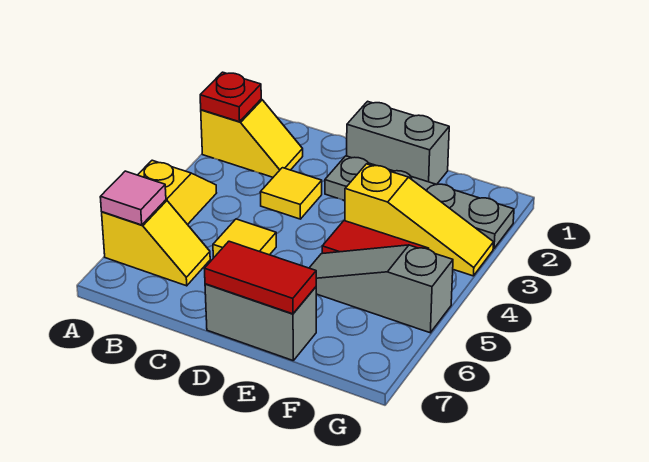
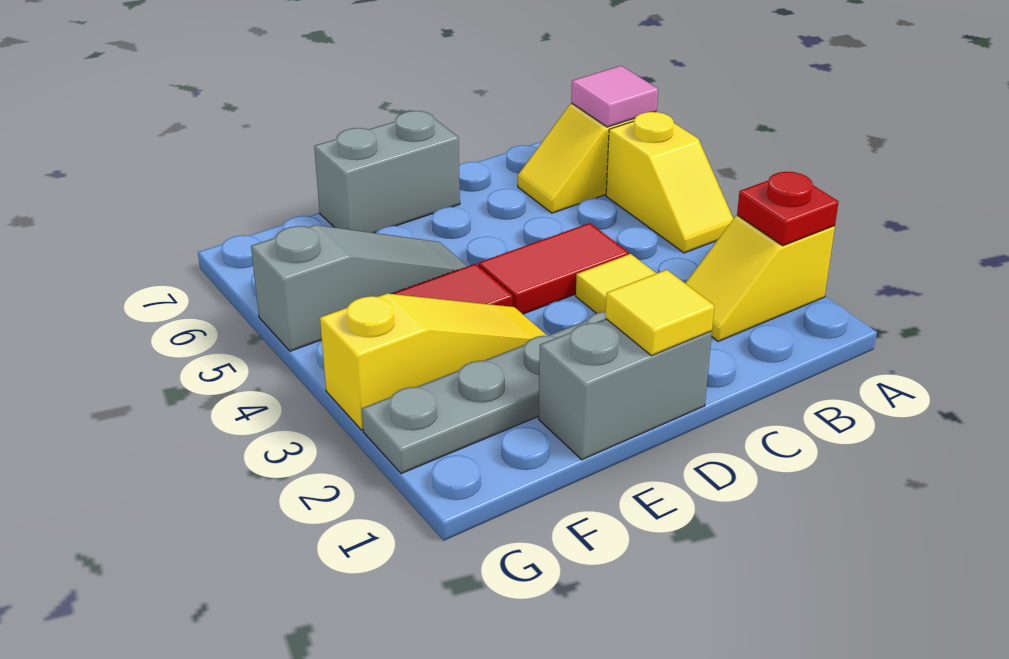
yellow tile C5 level 1 -> yellow tile D1 level 2
red tile D7:E7 level 2 -> red tile C4:D4 level 1
yellow slope E3:G3 level 1 top E -> yellow slope E3:G3 level 1 top G

